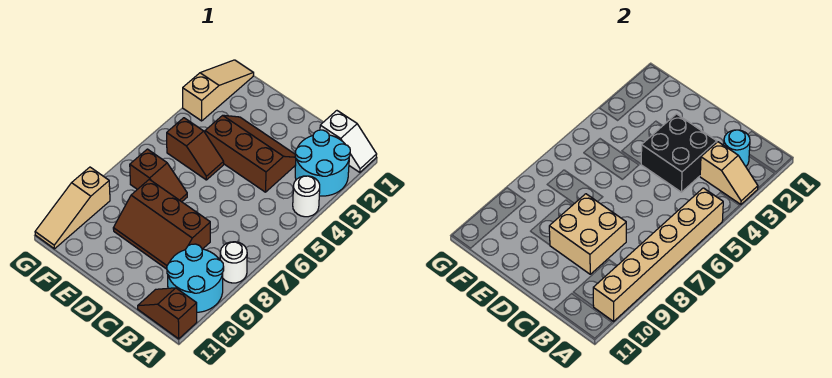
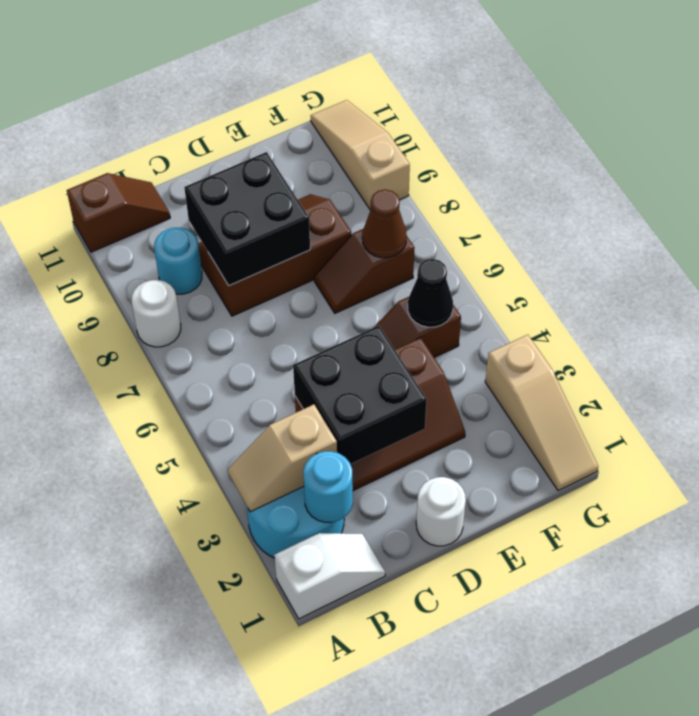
white slope A1:B1 level 1 top B -> white slope A1:B1 level 1 top A
white round brick A4 level 1 -> white round brick D1 level 1
tan brick A5:A10 level 2 -> none
cyan round brick A9:B10 level 1 -> cyan round brick B9 level 1
tan brick C8:D9 level 2 -> black brick C8:D9 level 2
none -> black cone F5 level 2
none -> brown cone F7 level 2

